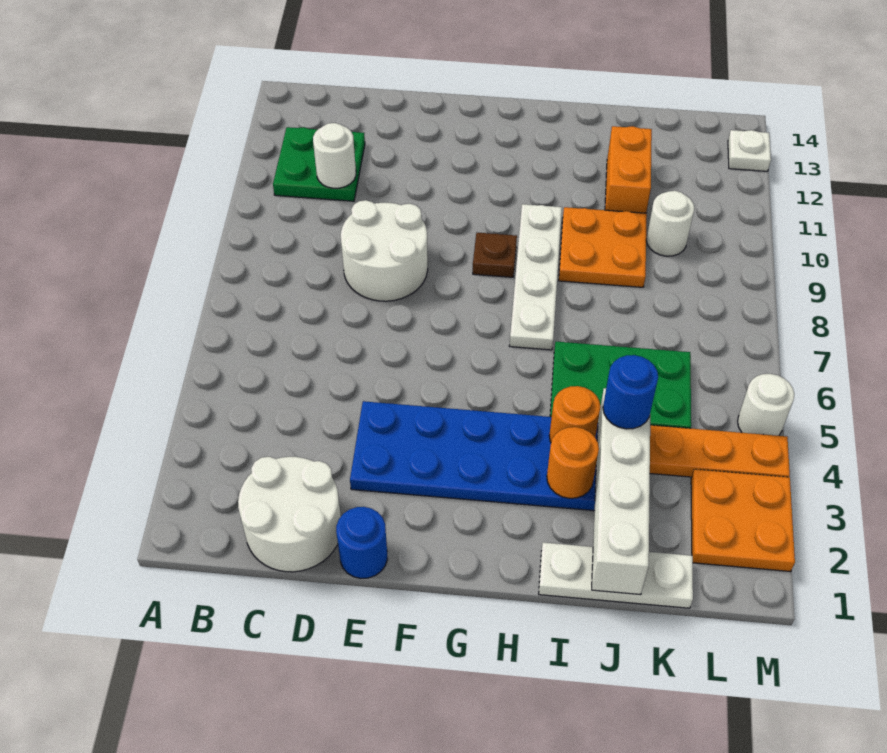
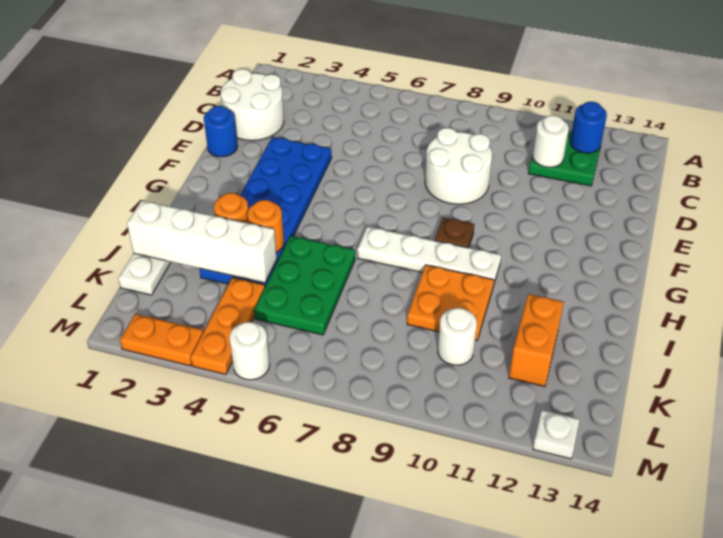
blue round brick J4 level 3 -> blue round brick B12 level 2
orange brick J11:J12 level 1 -> orange brick J12:K12 level 1
orange plate L2:M3 level 1 -> orange plate M2:M3 level 1

